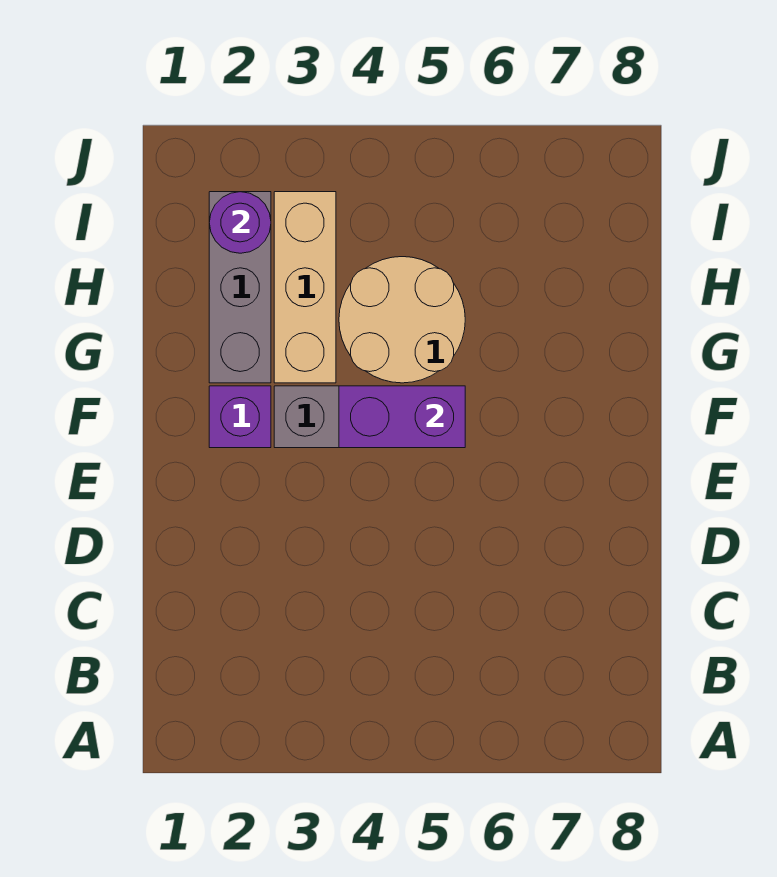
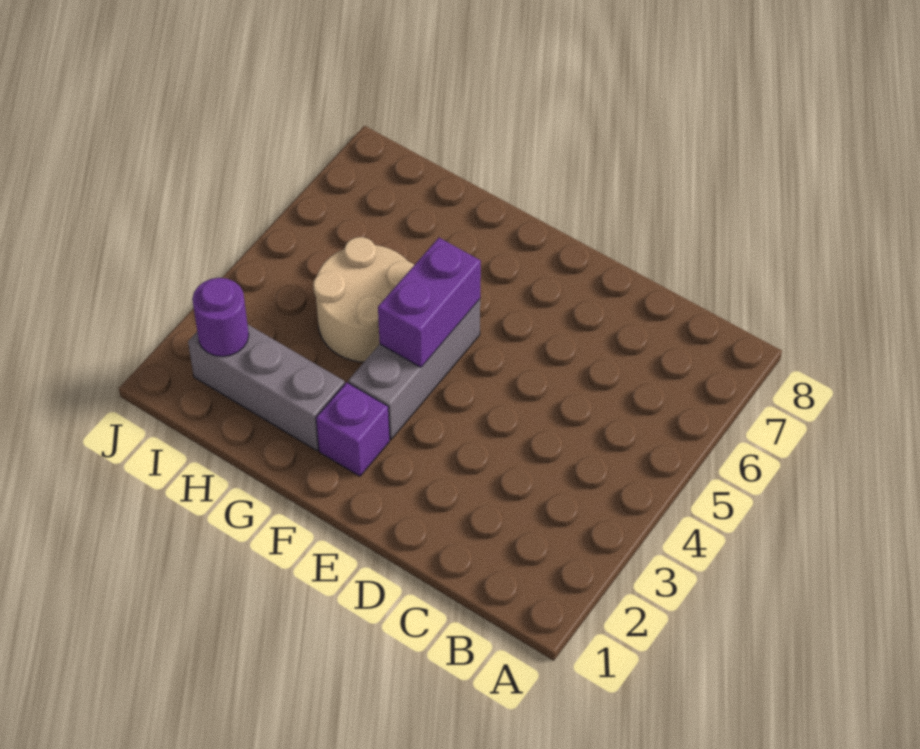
tan brick G3:I3 level 1 -> none

